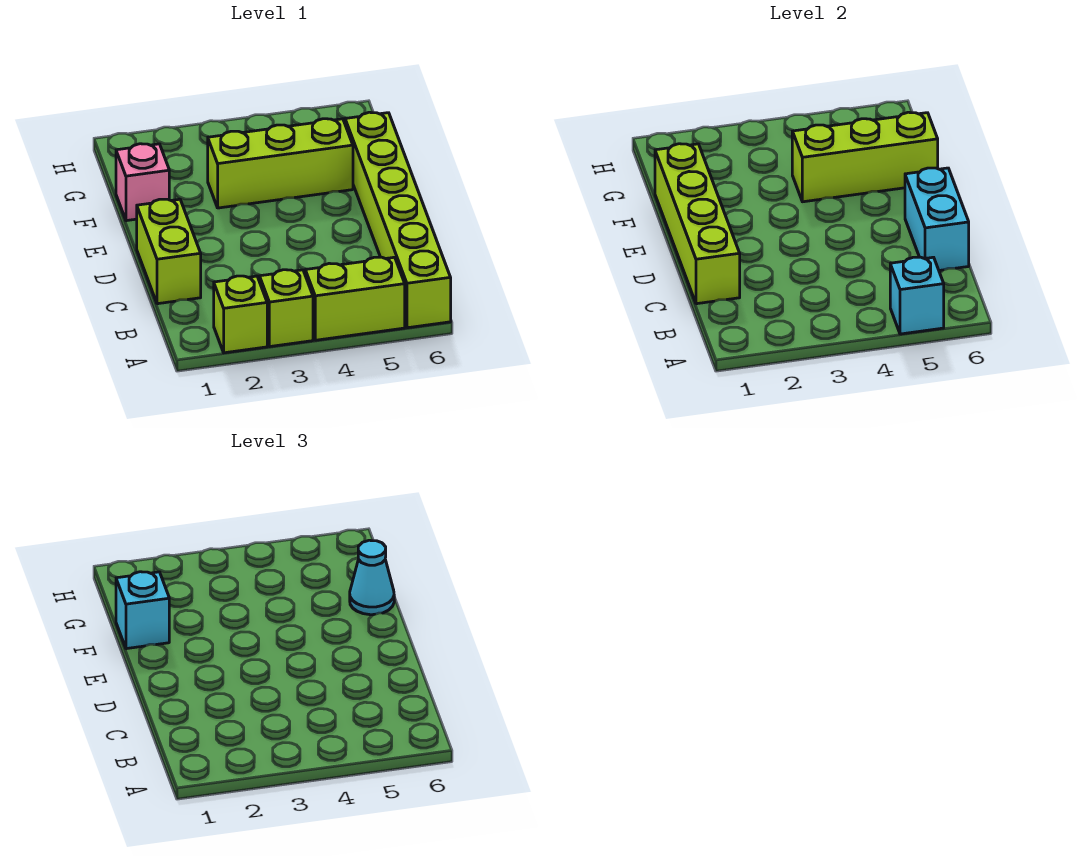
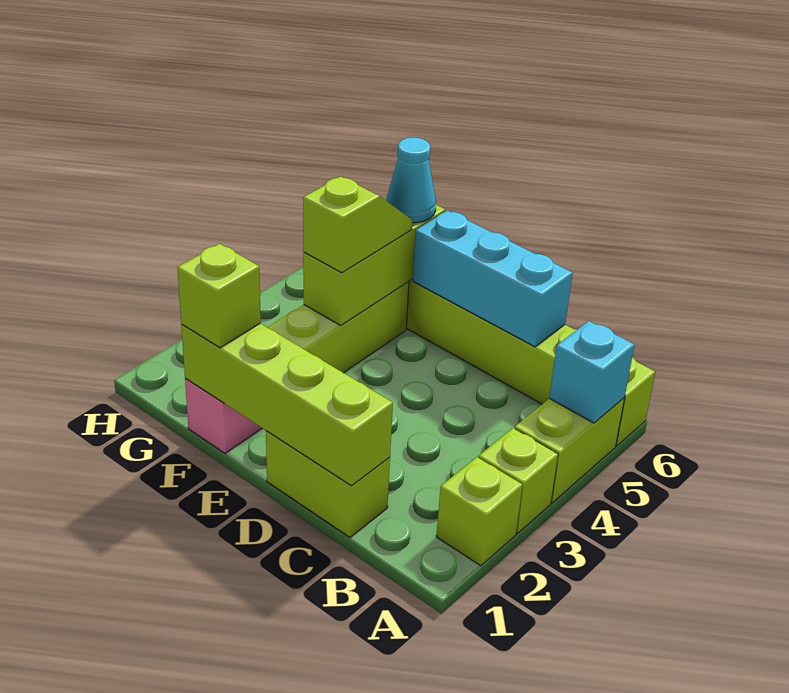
cyan brick C6:D6 level 2 -> cyan brick C6:E6 level 2
cyan brick F1 level 3 -> lime brick F1 level 3
none -> lime slope F4:F5 level 3 top 4

